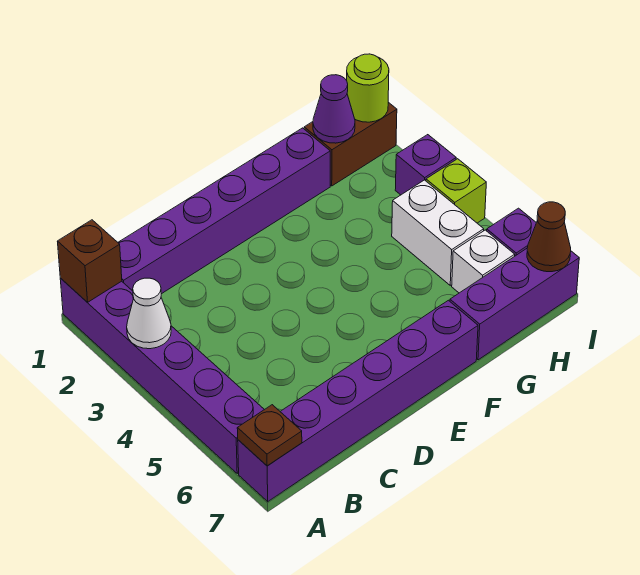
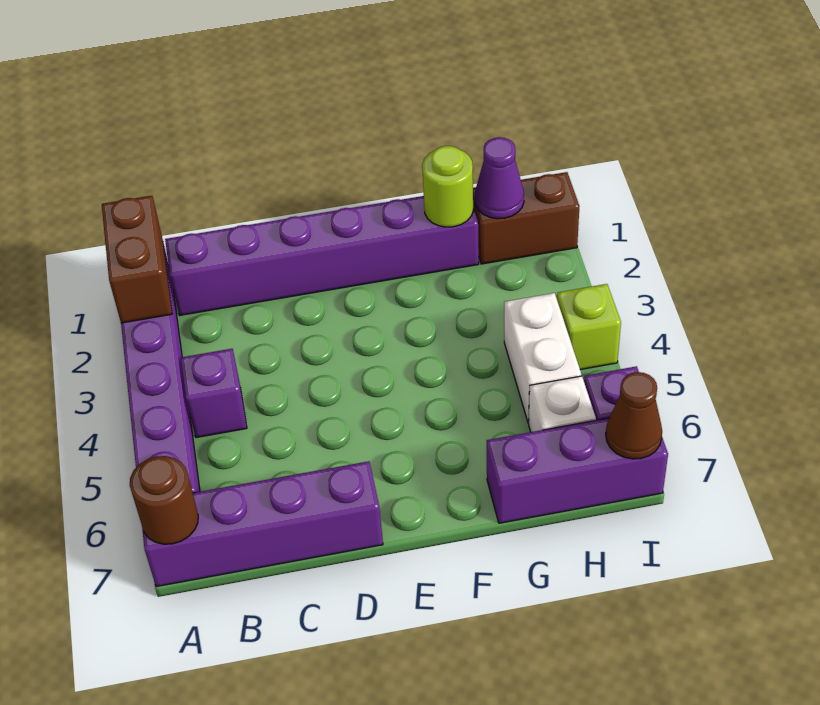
brown brick A1 level 2 -> brown brick A1:A2 level 2
white cone A3 level 2 -> none
purple brick A7:F7 level 1 -> purple brick A7:D7 level 1
brown plate A7 level 2 -> brown round brick A7 level 2
lime round brick I1 level 2 -> lime round brick G1 level 2
purple brick I3 level 1 -> purple brick B4 level 1

